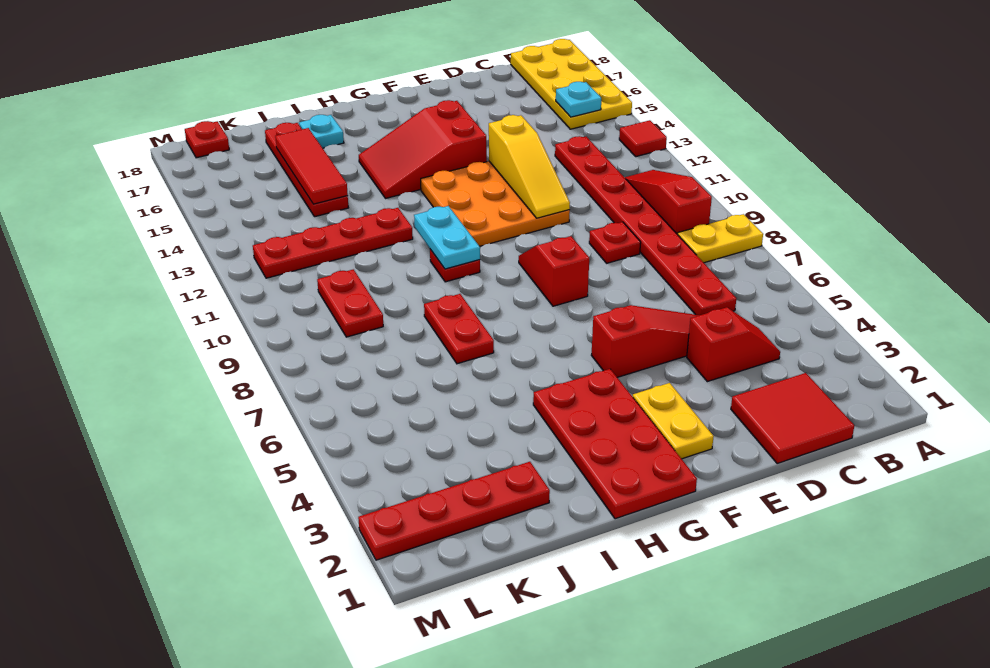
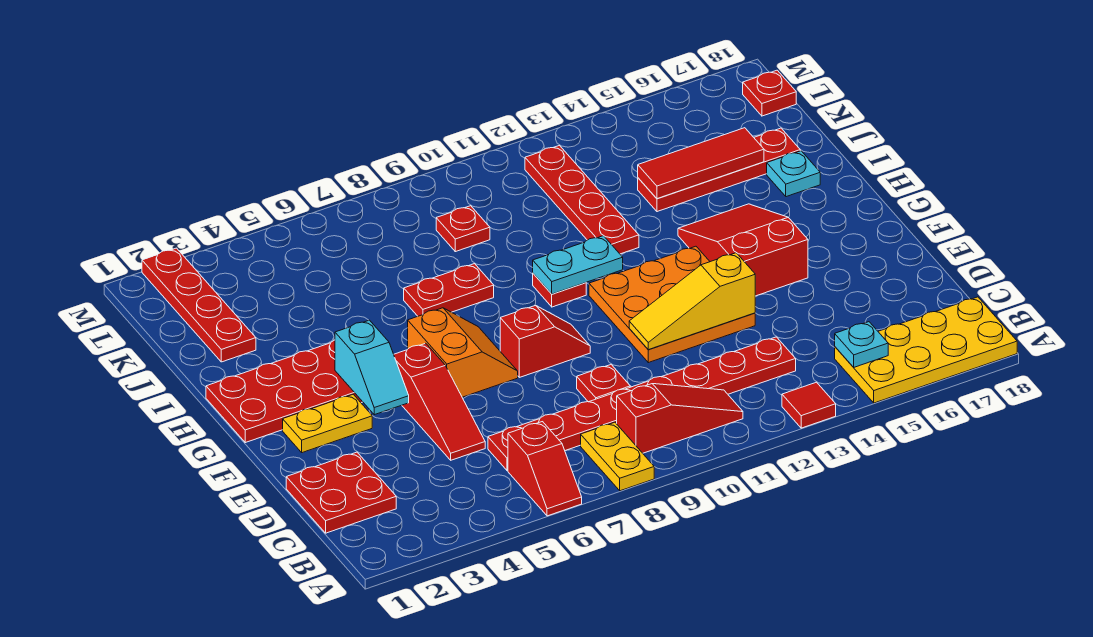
red tile C1:D2 level 1 -> red plate C1:D2 level 1
red slope C4:D4 level 1 top D -> red slope A6:B6 level 1 top B
none -> cyan slope F4:G4 level 2 top G
none -> orange slope F6:G7 level 1 top 6
red plate K9:K10 level 1 -> red plate K9 level 1

